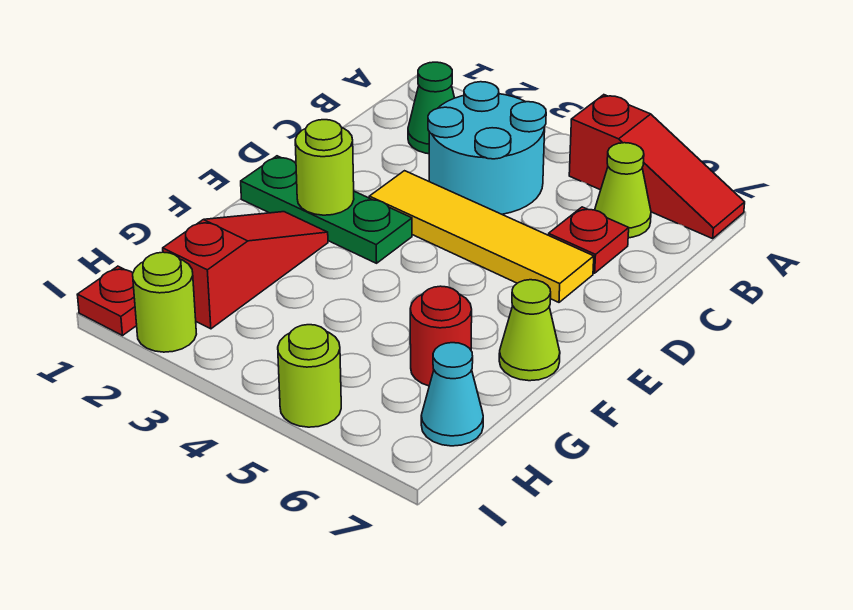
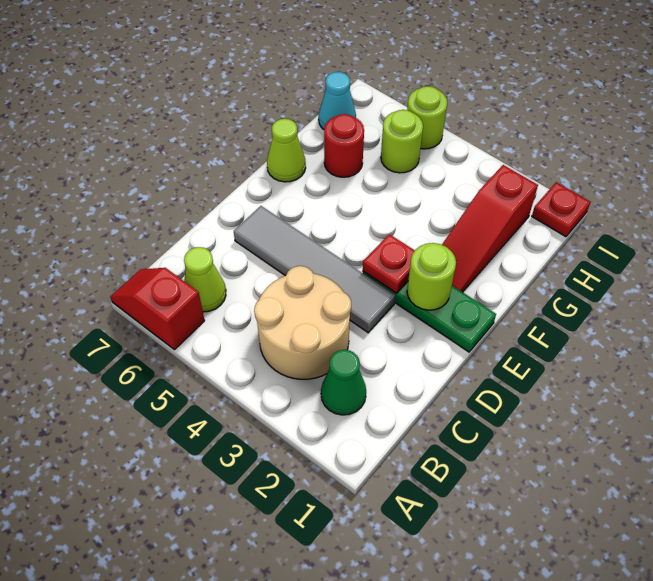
red slope A5:A7 level 1 top 5 -> red slope A6:A7 level 1 top 6
cyan round brick B3:C4 level 1 -> tan round brick B3:C4 level 1
red plate C6 level 1 -> red plate E3 level 2
yellow tile D3:D6 level 1 -> grey tile D3:D6 level 1
lime round brick I2 level 1 -> lime round brick H5 level 1

